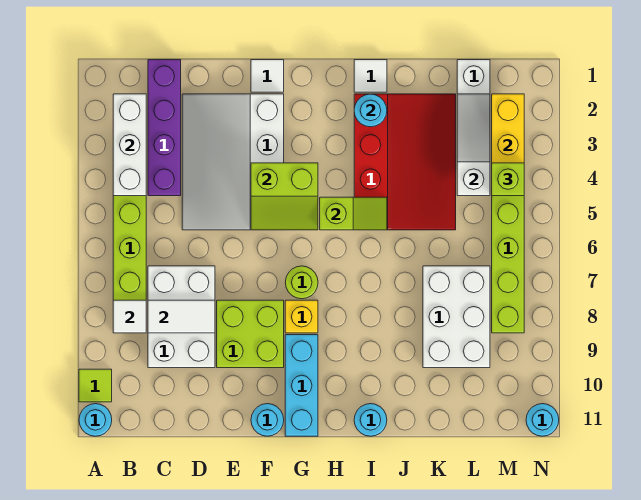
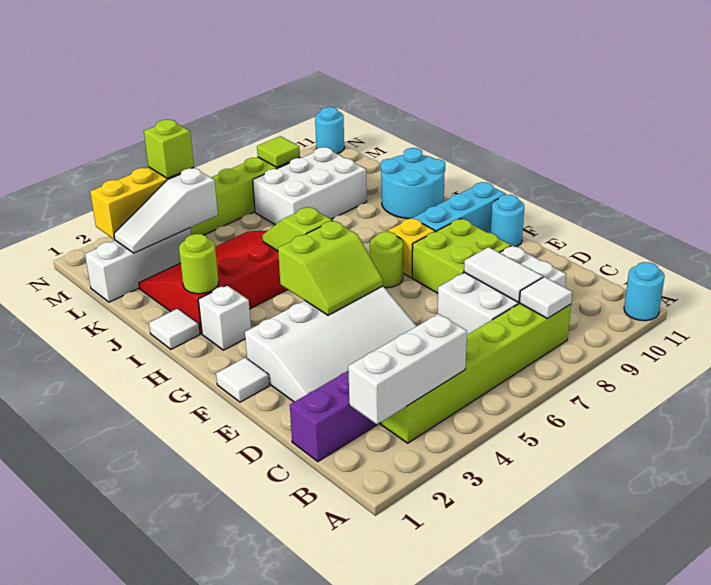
lime tile A10 level 1 -> lime tile M8 level 2
lime slope F4:G5 level 2 top 4 -> lime slope F4:G5 level 2 top G
none -> white brick H2 level 1
cyan round brick I2 level 2 -> lime round brick I2 level 2
cyan round brick I11 level 1 -> cyan round brick I10:J11 level 1

